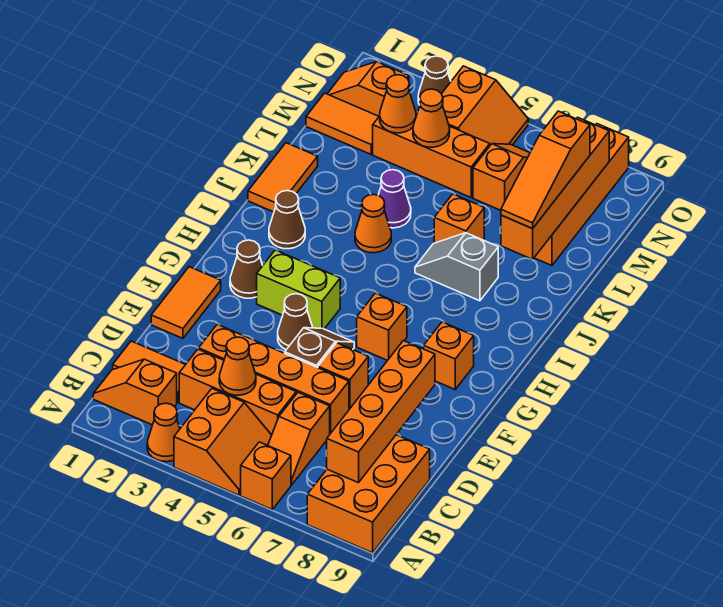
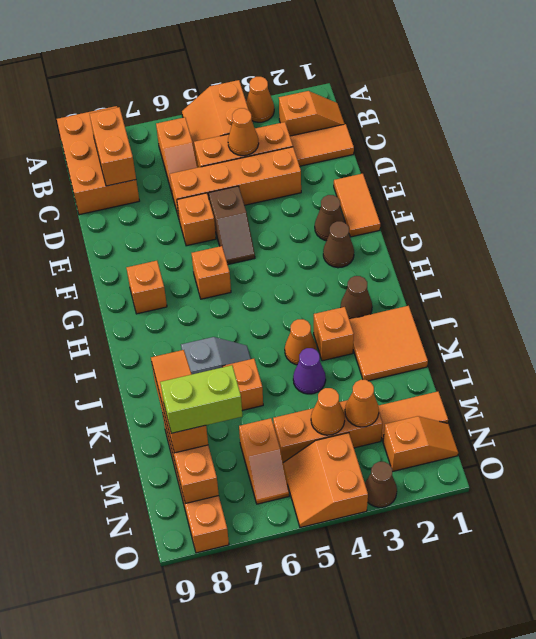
orange brick A6 level 1 -> orange brick J3 level 1
orange slope B6:C6 level 1 top C -> orange slope B6:C6 level 1 top B
orange brick B8:E8 level 2 -> orange brick B8:C8 level 2
brown cone F4 level 1 -> brown cone F2 level 1
lime brick G3:G4 level 1 -> lime brick M7:M8 level 4
orange tile J1:K1 level 1 -> orange tile J1:K2 level 1

